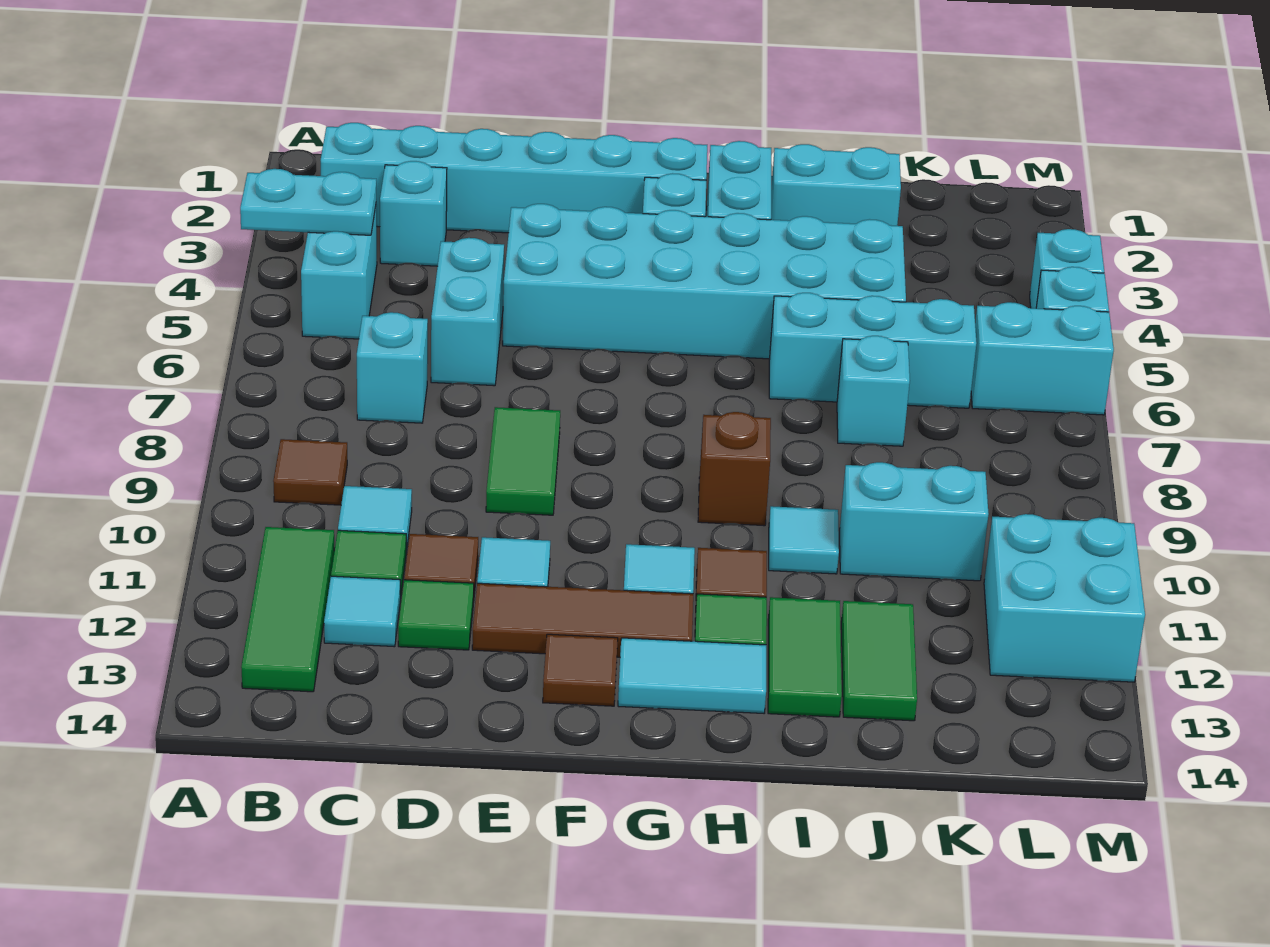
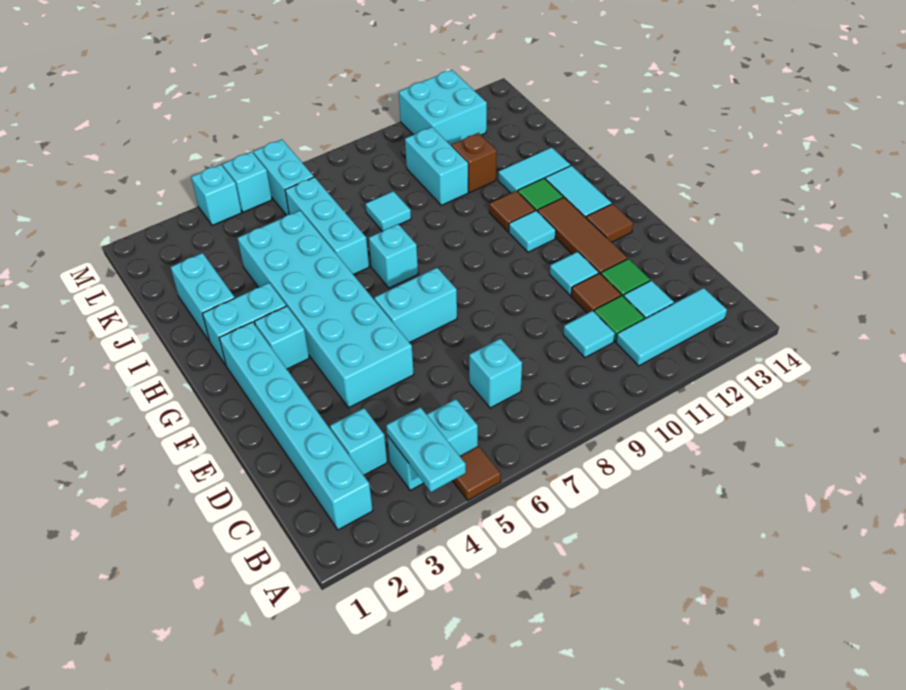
brown tile B9 level 1 -> brown tile A5 level 1
green tile B11:B13 level 1 -> cyan tile B11:B13 level 1
cyan brick D5:D6 level 1 -> cyan brick F6:F7 level 1
green tile E8:E9 level 1 -> none
brown brick H9 level 1 -> brown brick J11 level 1
cyan tile I10 level 1 -> cyan tile J8 level 1
green tile I12:I13 level 1 -> cyan tile I12:I13 level 1
cyan brick J7 level 1 -> cyan brick H7 level 1
green tile J12:J13 level 1 -> none

